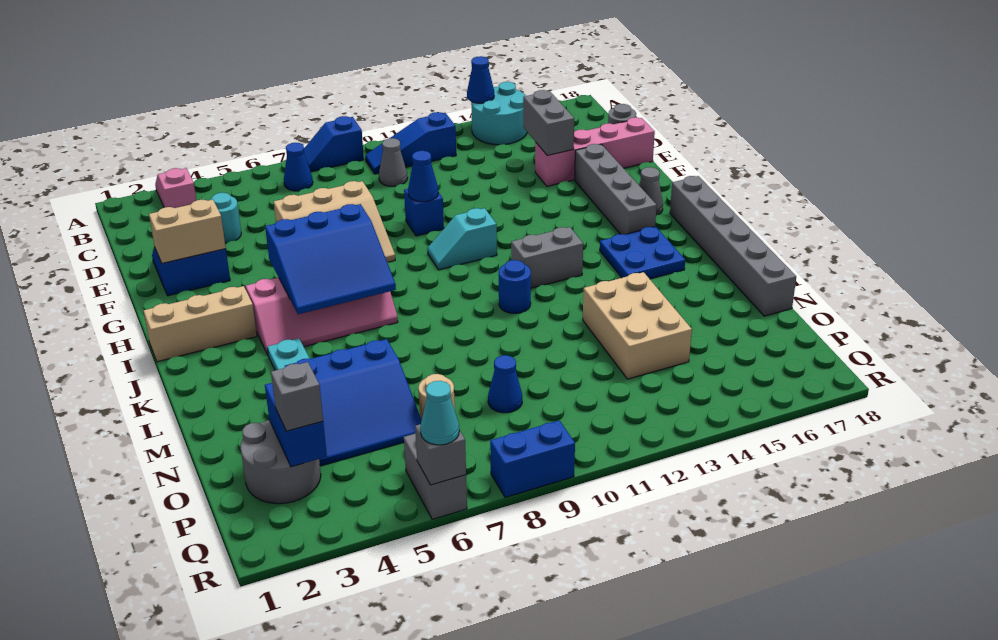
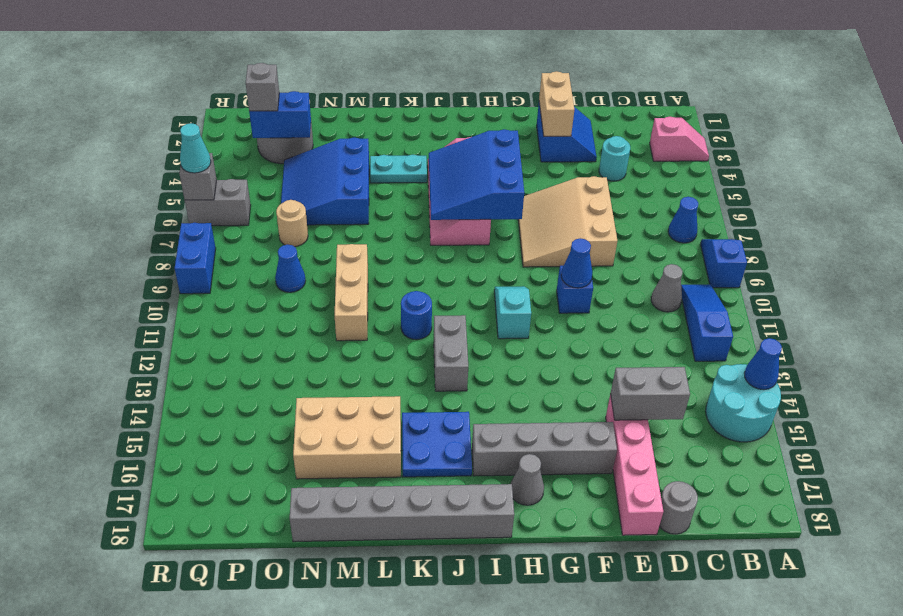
tan brick I1:I3 level 1 -> tan brick M9:M11 level 1
tan brick M13:O14 level 1 -> tan brick L15:N16 level 1

